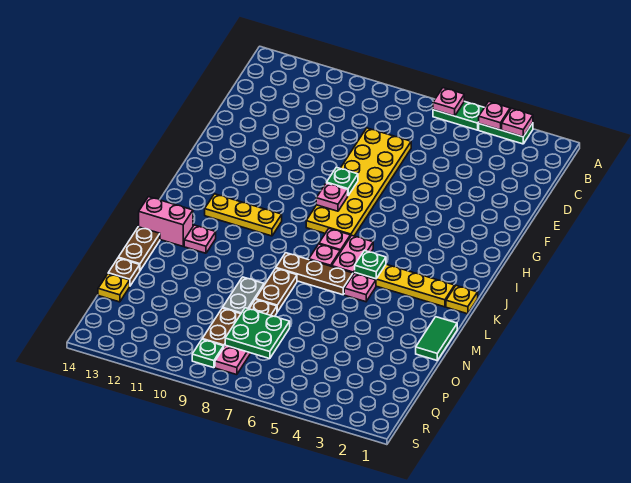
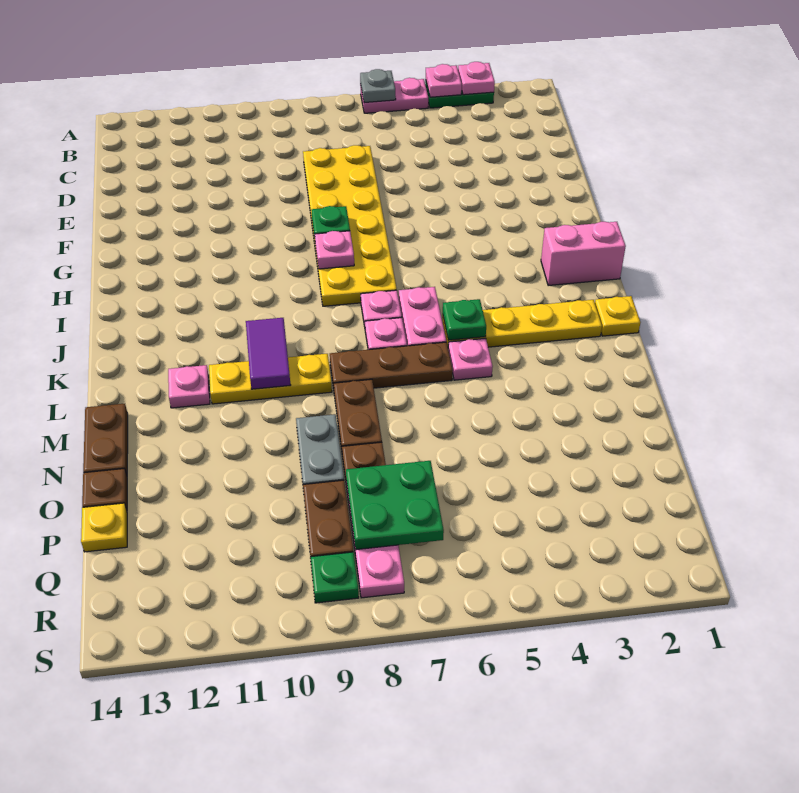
green plate A5:A6 level 1 -> pink plate A5:A6 level 1
pink plate A6 level 2 -> grey plate A6 level 2
yellow plate J10:J12 level 1 -> yellow plate L9:L11 level 1
none -> purple tile K10:L10 level 2
pink brick L13:L14 level 1 -> pink brick I1:I2 level 1
green tile M1:N1 level 1 -> none

